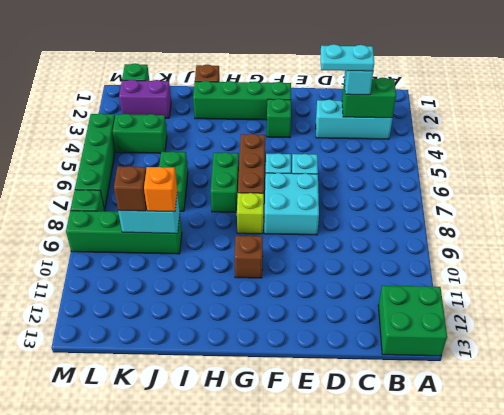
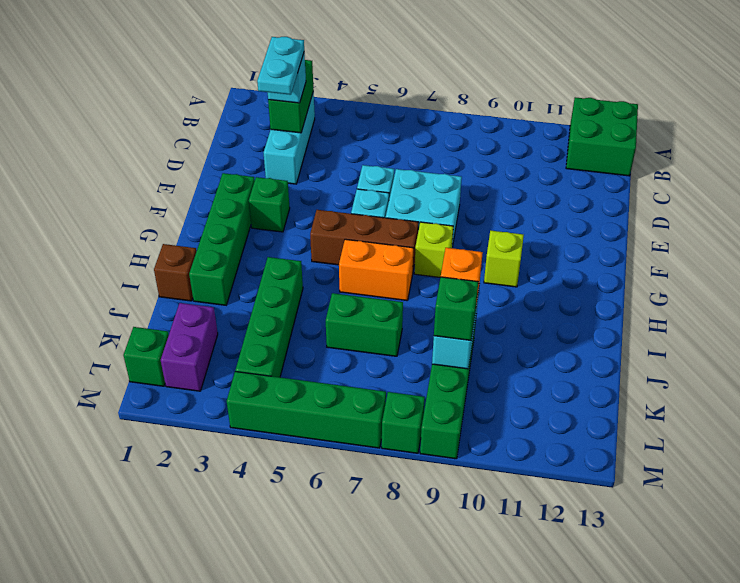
brown brick G10 level 1 -> lime brick G10 level 1
green brick H6:H7 level 1 -> orange brick H6:H7 level 1
green brick K4:L4 level 1 -> green brick I4:L4 level 1
brown brick K9 level 3 -> green brick K9 level 3

